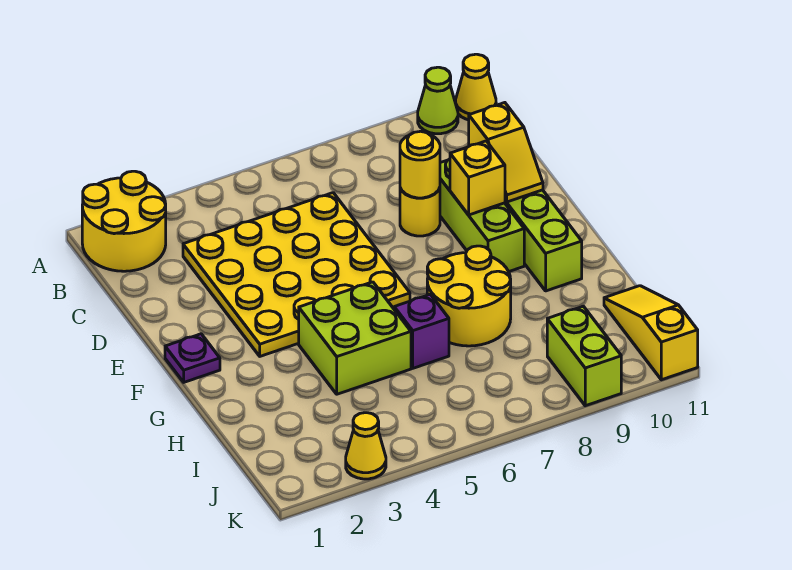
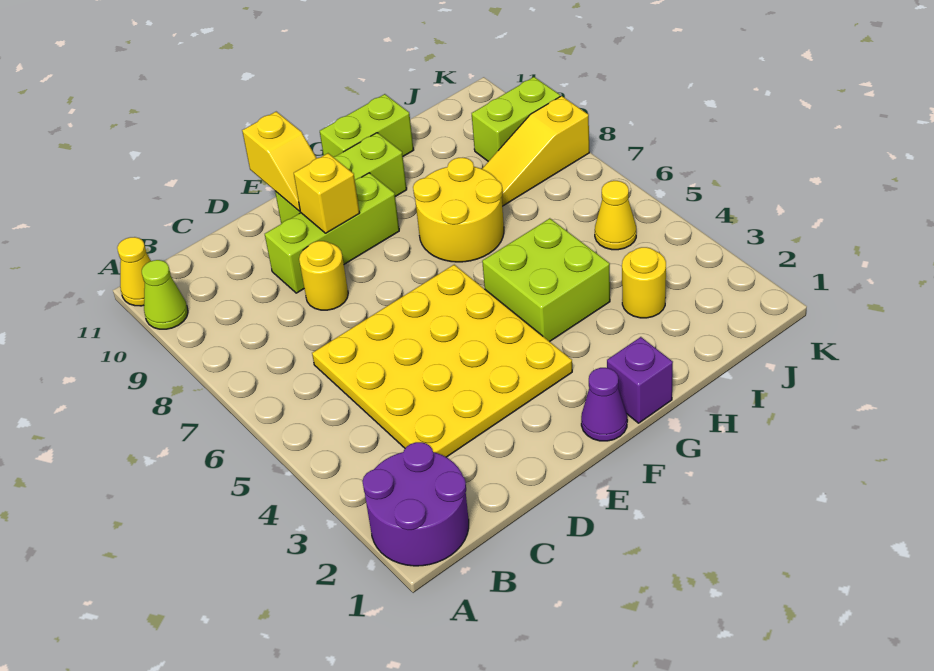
yellow round brick A1:B2 level 1 -> purple round brick A1:B2 level 1
yellow round brick D8 level 2 -> yellow round brick I3 level 1
yellow slope D10:E10 level 2 top D -> yellow slope E10:E11 level 2 top 11
purple plate F1 level 1 -> purple cone F1 level 1
none -> lime brick G11:H11 level 1
purple brick H6 level 1 -> purple brick G1 level 1
yellow slope I11:K11 level 1 top K -> yellow slope I8:K8 level 1 top K
yellow cone K3 level 1 -> yellow cone J5 level 1

